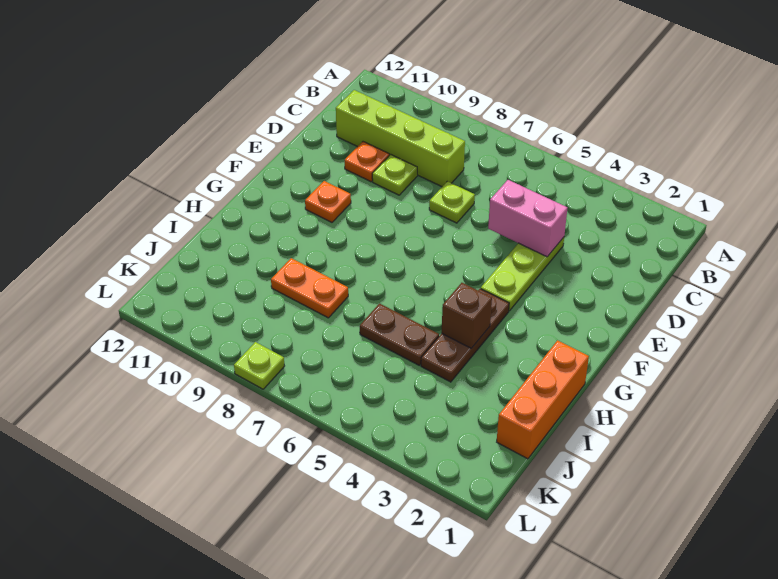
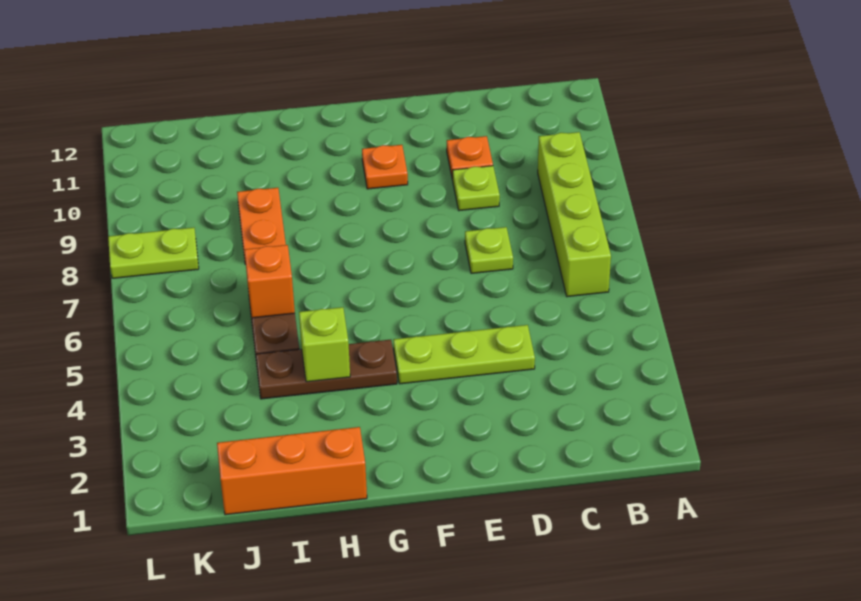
lime brick C8:C11 level 1 -> lime brick B6:B9 level 1
pink brick D4:D5 level 2 -> none
brown brick H4 level 2 -> lime brick H4 level 2
none -> orange brick I6 level 2
lime plate L8 level 1 -> lime plate K8:L8 level 1

